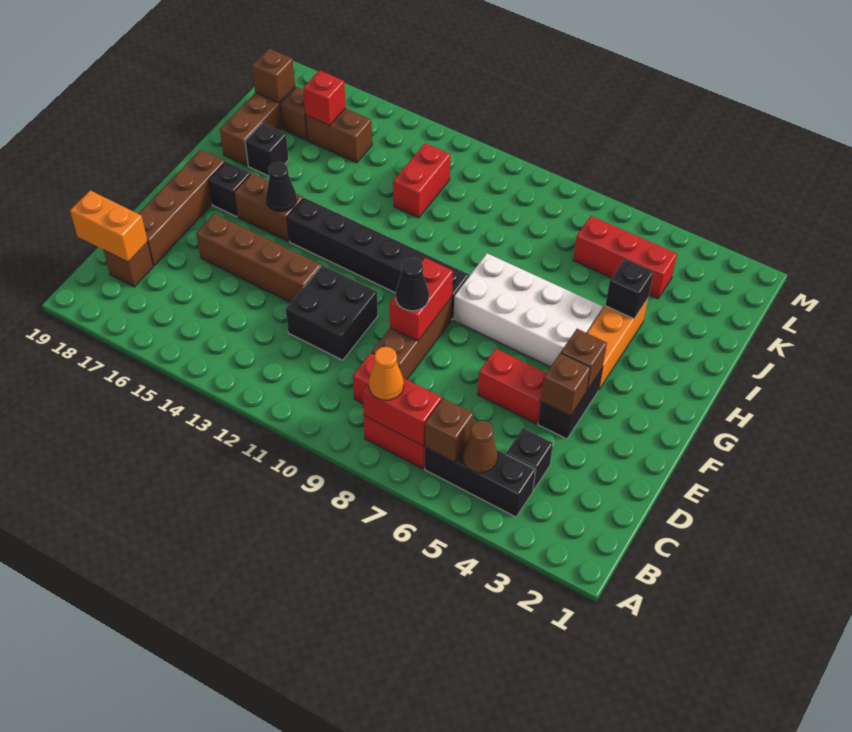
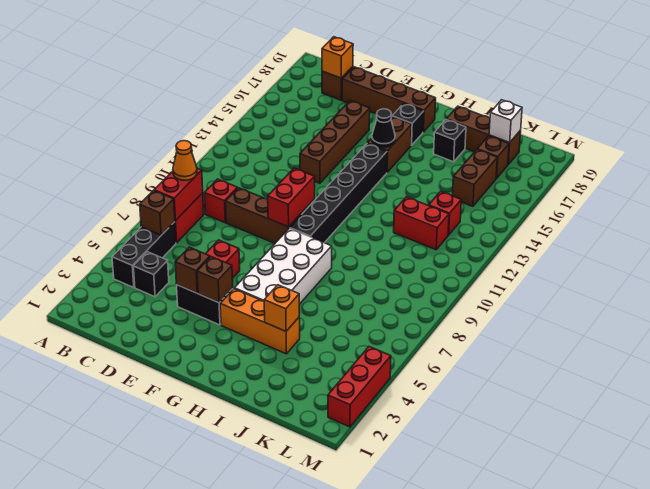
brown cone B5 level 2 -> none
orange brick C18:C19 level 2 -> orange brick C18 level 2
black brick D11:E12 level 1 -> none
red brick E9:F9 level 2 -> red brick F9:F10 level 2
black cone E9 level 3 -> none
black brick I4 level 2 -> orange brick I4 level 2
red brick K4:K6 level 1 -> red brick M2:M4 level 1
red brick K16 level 2 -> red brick K13 level 1
brown brick K18 level 2 -> white brick K18 level 2

